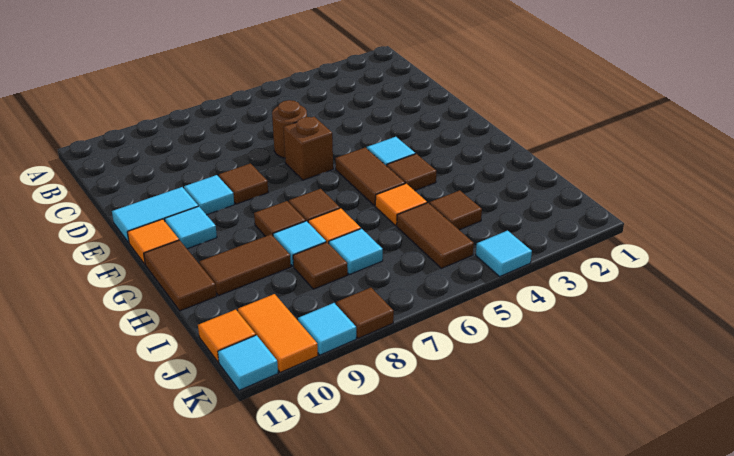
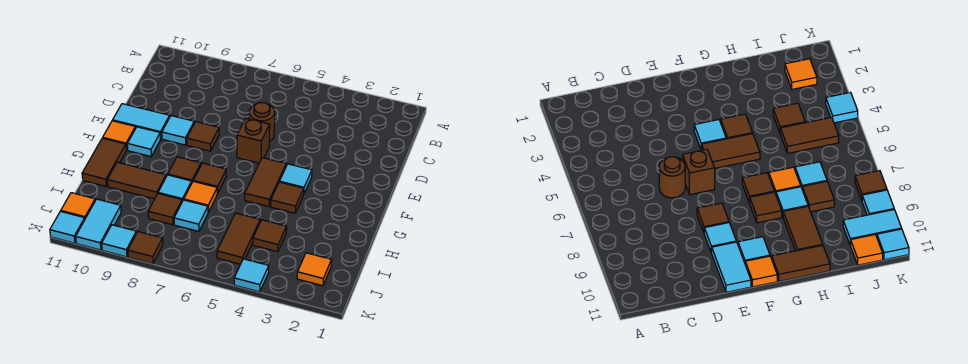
orange tile H5 level 1 -> orange tile J2 level 1
orange tile J10:K10 level 1 -> cyan tile J10:K10 level 1

